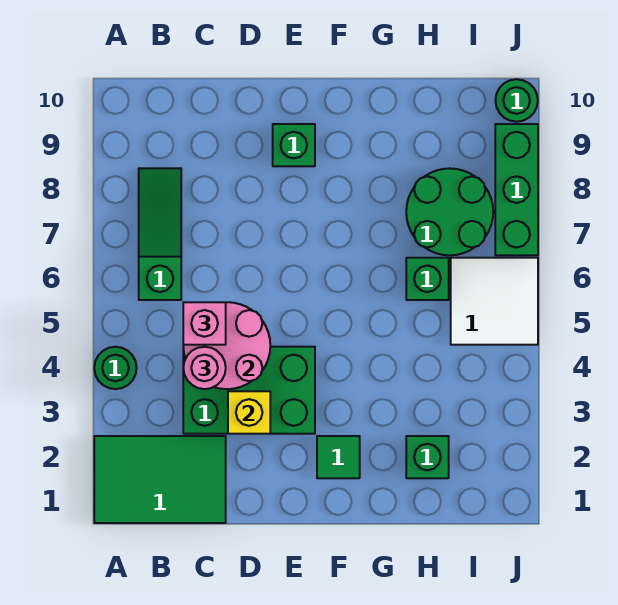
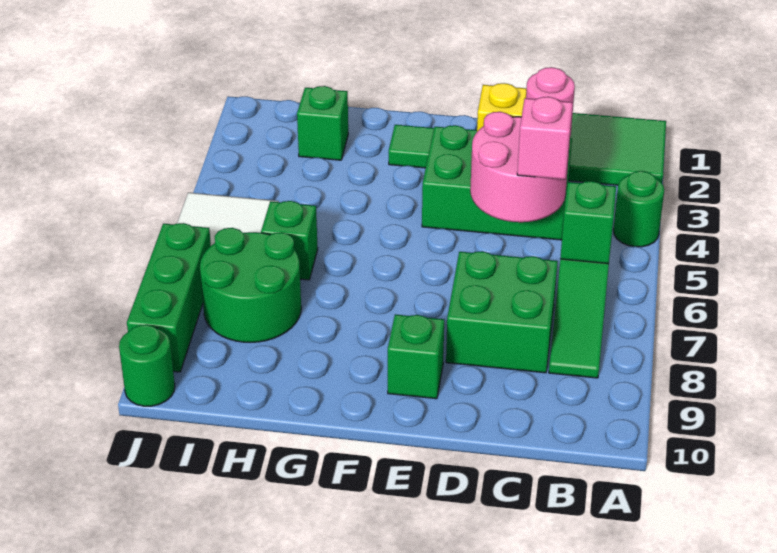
none -> green brick B6 level 2
none -> green brick C7:D8 level 1

